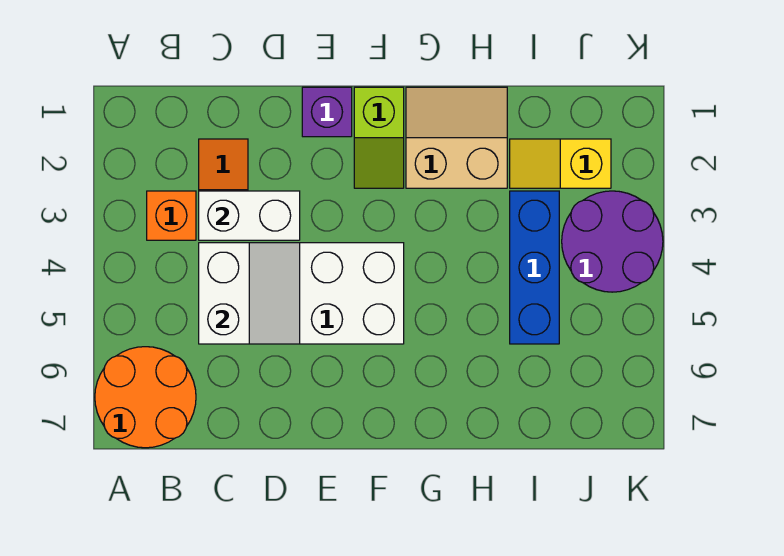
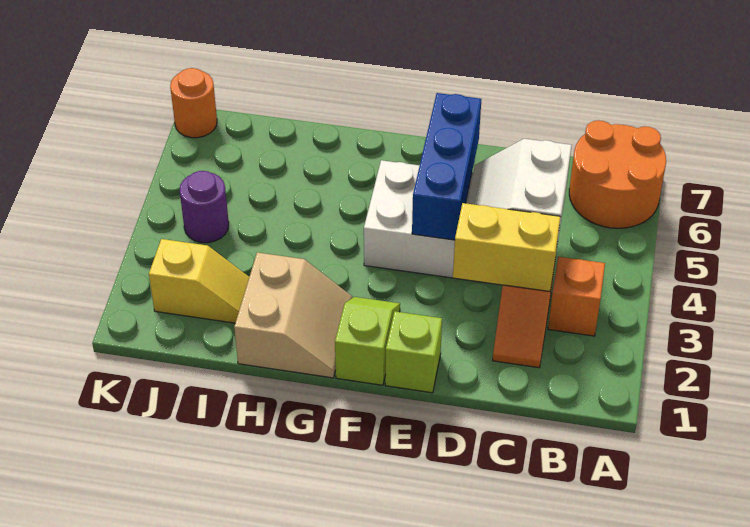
white brick C3:D3 level 2 -> yellow brick C3:D3 level 2
purple brick E1 level 1 -> lime brick E1 level 1
tan slope G1:H2 level 1 top 2 -> tan slope G1:H2 level 1 top H
blue brick I3:I5 level 1 -> blue brick E4:E6 level 2
purple round brick J3:K4 level 1 -> purple round brick J4 level 1
none -> orange round brick K7 level 1

